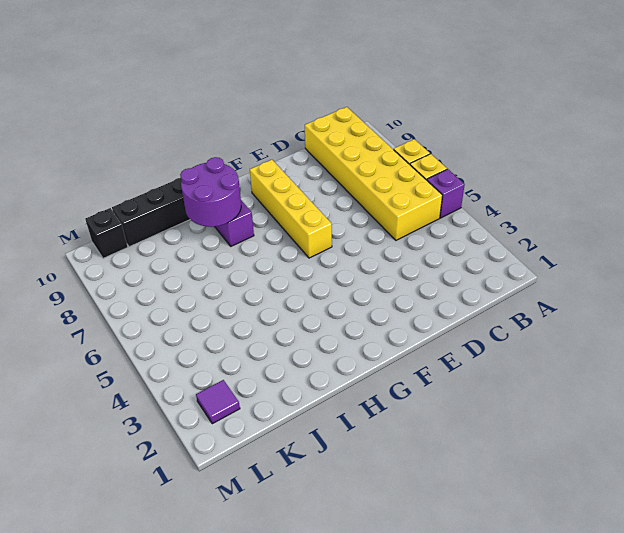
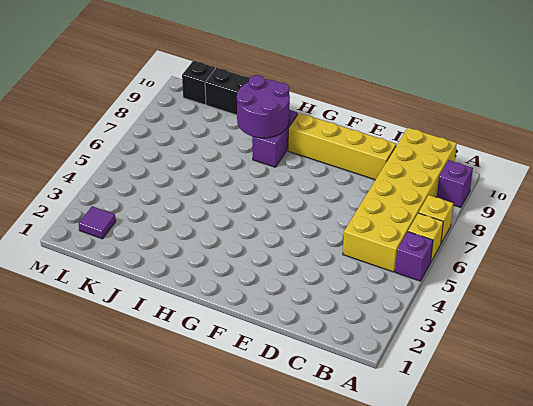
none -> purple brick A9 level 1
yellow brick F6:F9 level 1 -> yellow brick D9:G9 level 1

